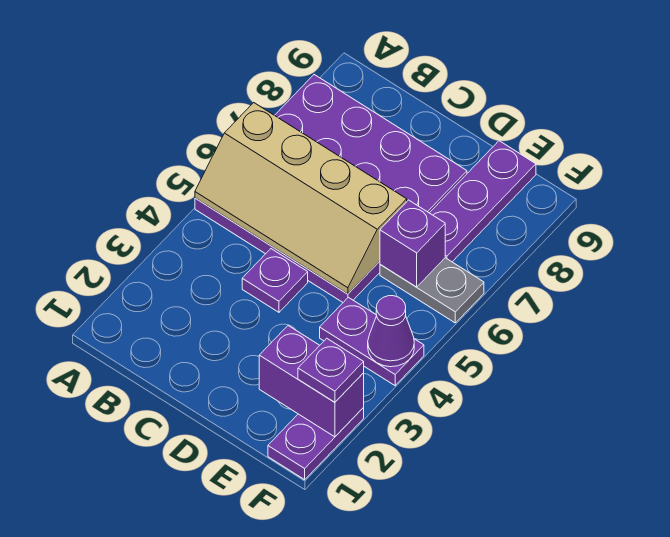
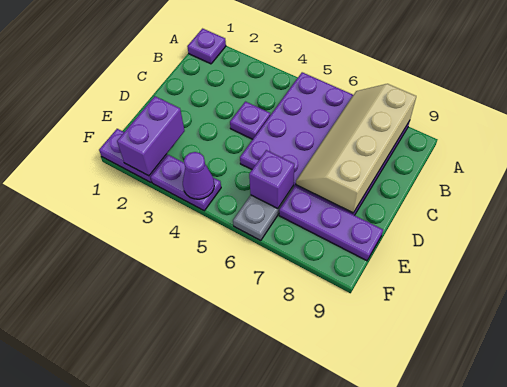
tan slope A5:D6 level 2 top 6 -> tan slope A7:D8 level 2 top 8
purple plate E4:F4 level 1 -> purple plate F3:F4 level 1
purple plate F2 level 3 -> purple plate A1 level 1

